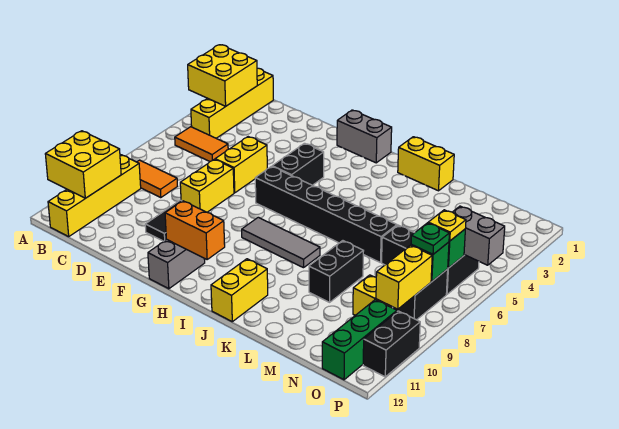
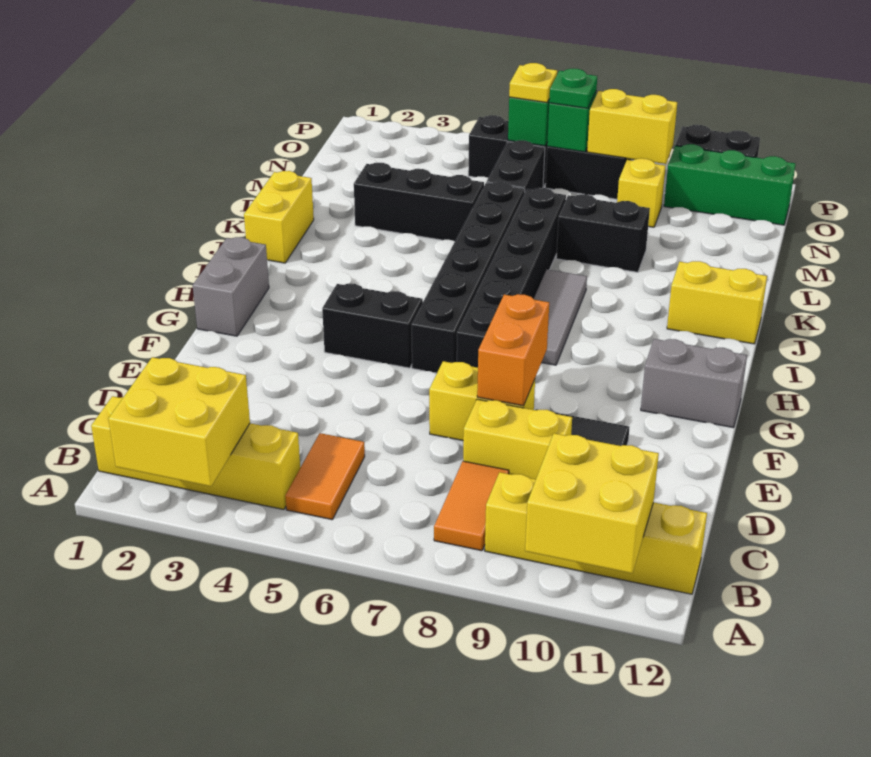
yellow brick E5:E6 level 1 -> yellow brick D8:D9 level 1
none -> black brick G7:L7 level 1
orange brick G11:H11 level 2 -> orange brick E8:F8 level 2
none -> black brick L3:L5 level 1
grey brick O5:P5 level 2 -> none

